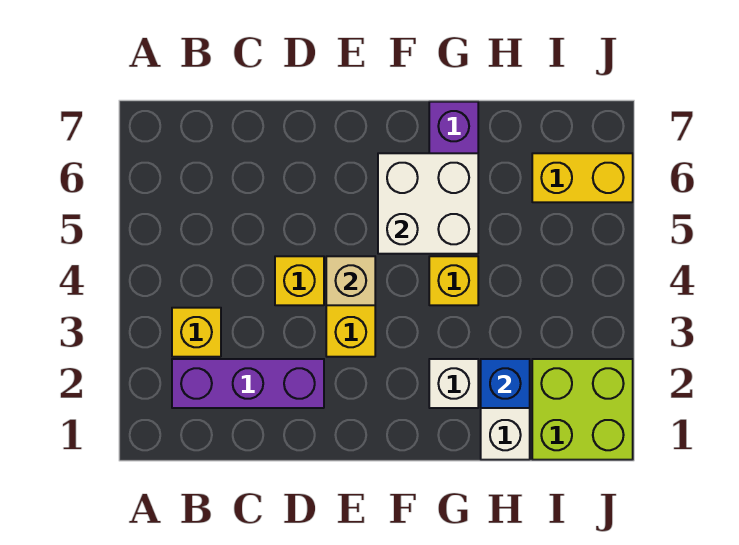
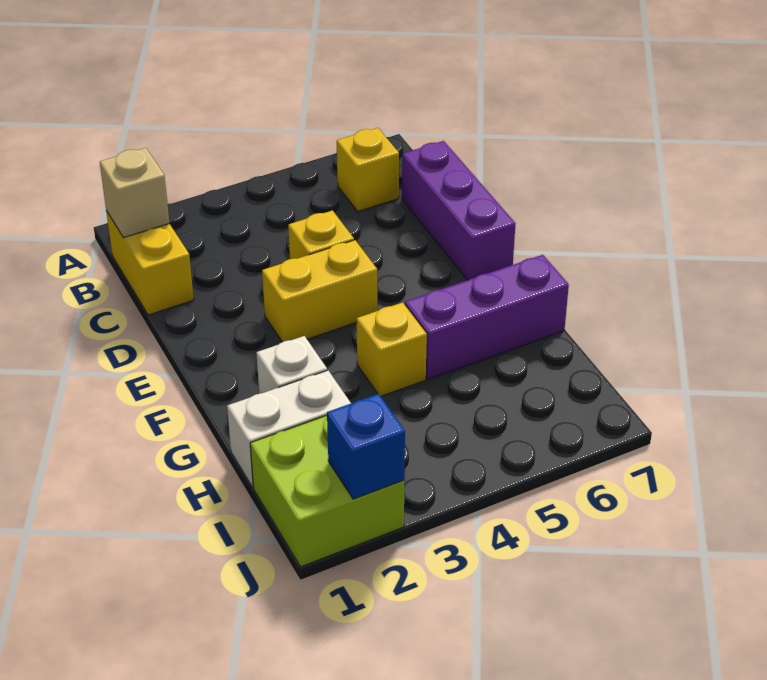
purple brick B2:D2 level 1 -> purple brick C7:E7 level 1
yellow brick B3 level 1 -> yellow brick B6 level 1
tan brick E4 level 2 -> tan brick B1 level 2
white brick F5:G6 level 2 -> none
blue brick H2 level 2 -> blue brick J2 level 2
yellow brick I6:J6 level 1 -> yellow brick B1:C1 level 1

